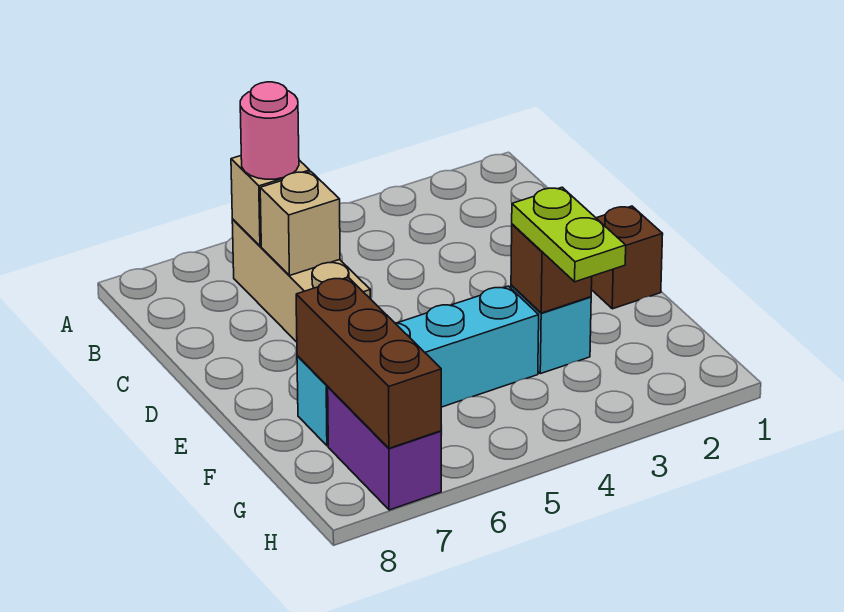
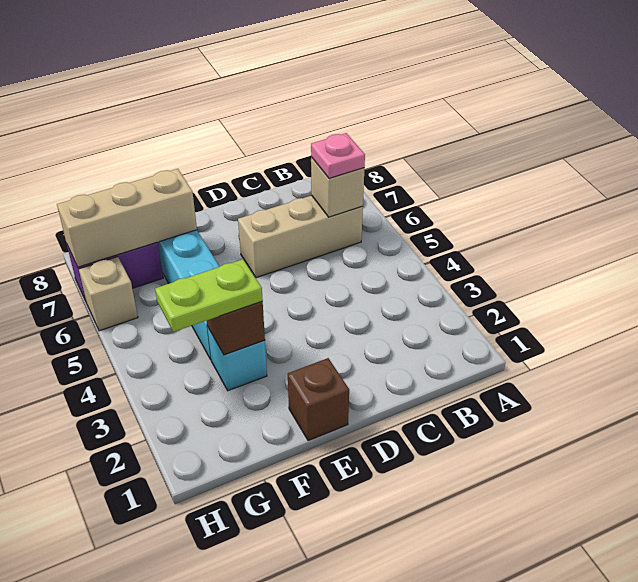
pink round brick B6 level 3 -> pink plate B6 level 3
tan brick C6 level 2 -> tan brick H6 level 1
brown brick F7:H7 level 2 -> tan brick F7:H7 level 2

